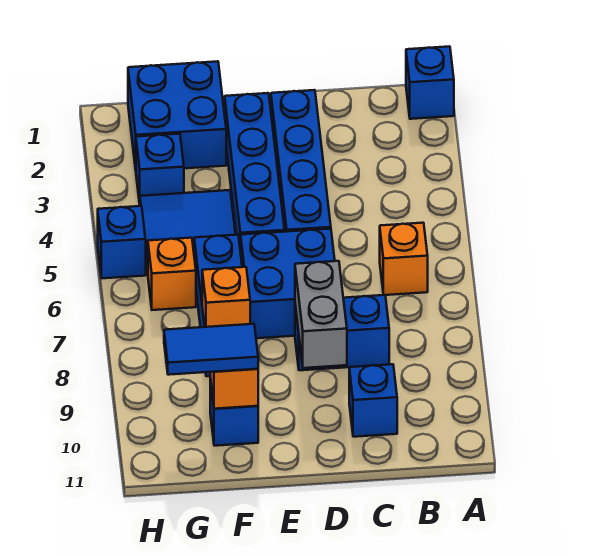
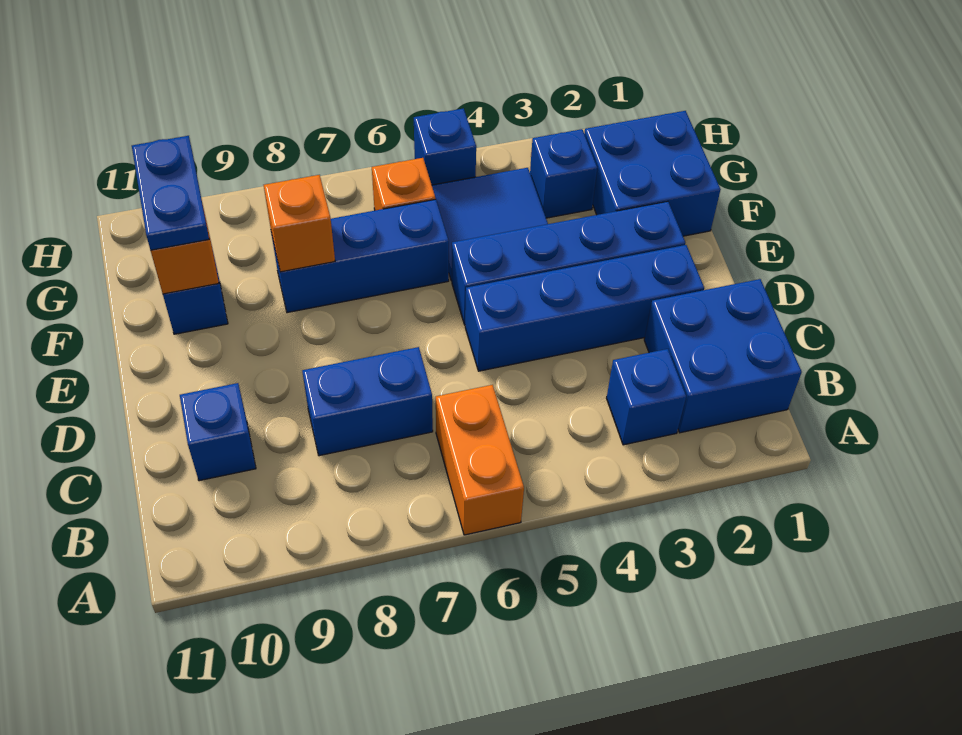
blue brick A1 level 1 -> blue brick B3 level 1
orange brick B6 level 1 -> orange brick A6:B6 level 1
blue brick C8:D8 level 1 -> blue brick C7:C8 level 1
blue brick D6:E7 level 1 -> blue brick B1:C2 level 1
grey brick D8:D9 level 2 -> none
blue tile F10:G10 level 3 -> blue plate F10:G10 level 3

